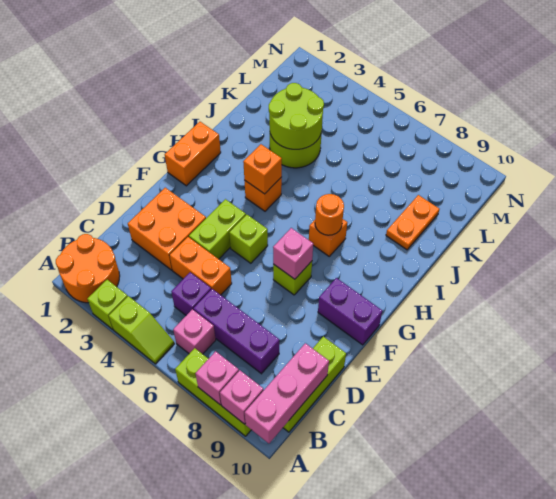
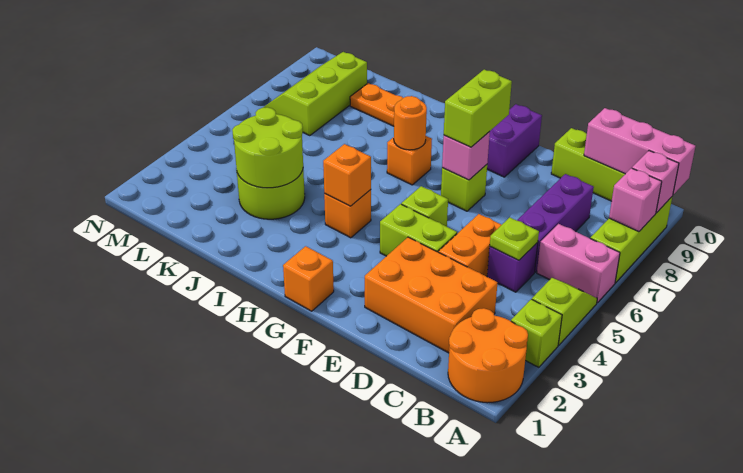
pink brick B6 level 1 -> pink brick A6:B6 level 1
none -> lime plate C5 level 2
orange brick D2:E3 level 1 -> orange brick C2:E3 level 1
none -> lime brick F7:F8 level 3
orange brick G1:H1 level 1 -> orange brick G1 level 1
none -> lime slope L7:M9 level 1 top L

